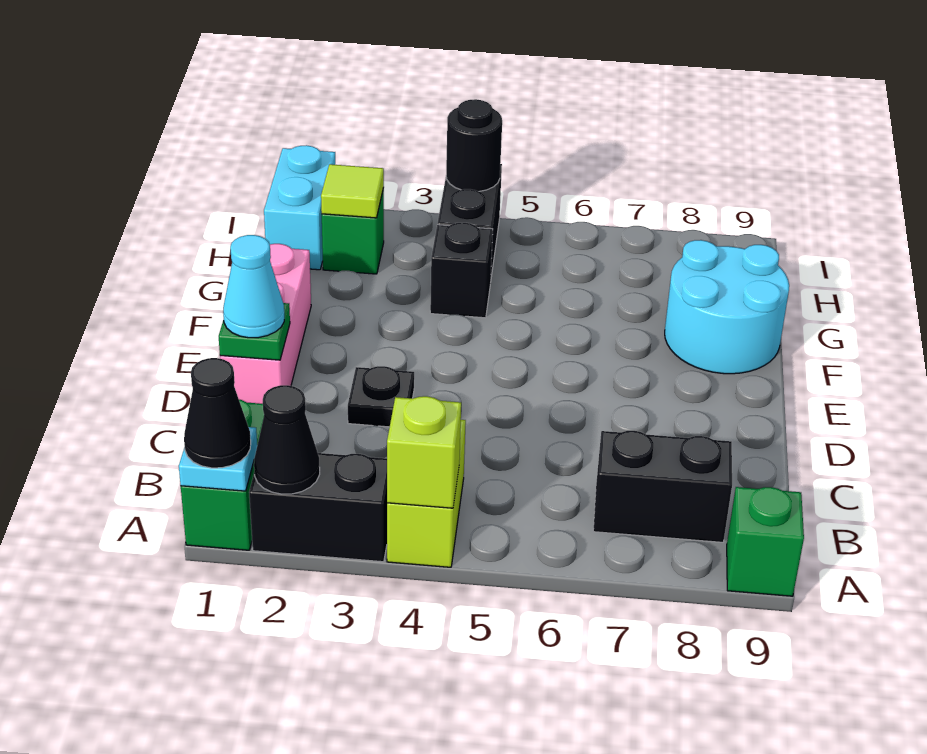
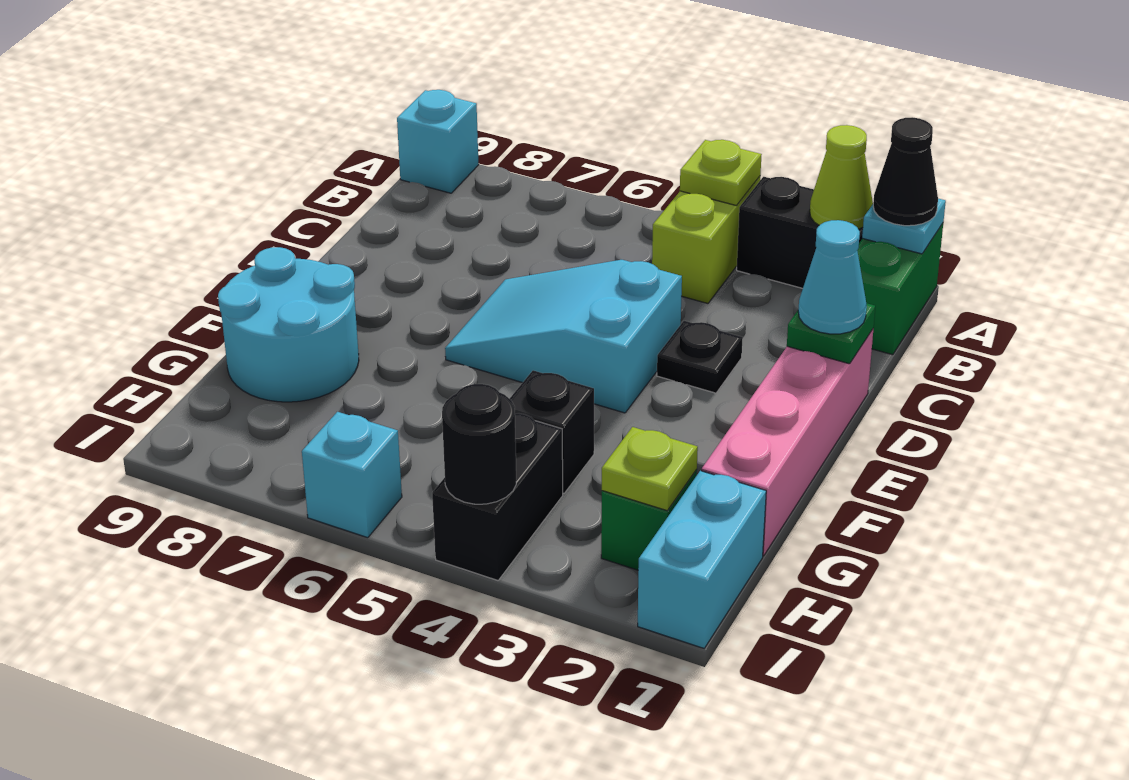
black cone A2 level 2 -> lime cone A2 level 2
lime brick A4 level 2 -> lime plate A4 level 2
green brick A9 level 1 -> cyan brick A9 level 1
black brick B7:B8 level 1 -> none
pink brick D1:F1 level 1 -> pink brick D1:G1 level 1
none -> cyan slope D4:E6 level 1 top 4
lime tile H2 level 2 -> lime plate H2 level 2
none -> cyan brick I6 level 1

